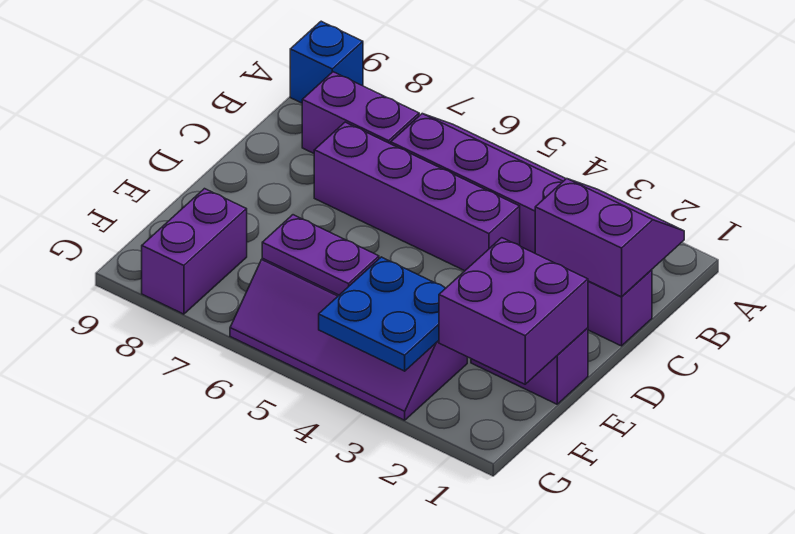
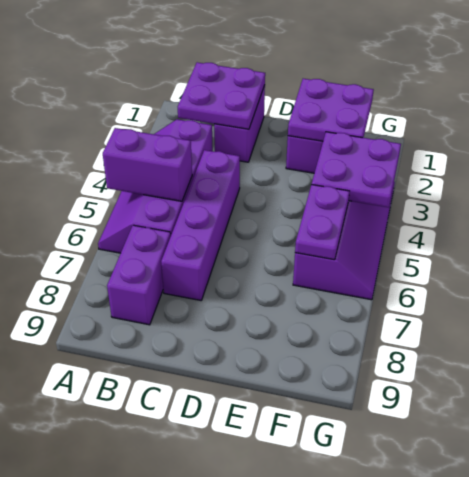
blue brick A9 level 1 -> none
purple slope B1:C2 level 2 top C -> purple plate B1:C2 level 2
purple brick E1:F2 level 2 -> purple plate E1:F2 level 2
blue plate F3:G4 level 2 -> purple plate F3:G4 level 2
purple brick F8:G8 level 1 -> purple brick A5:B5 level 2

